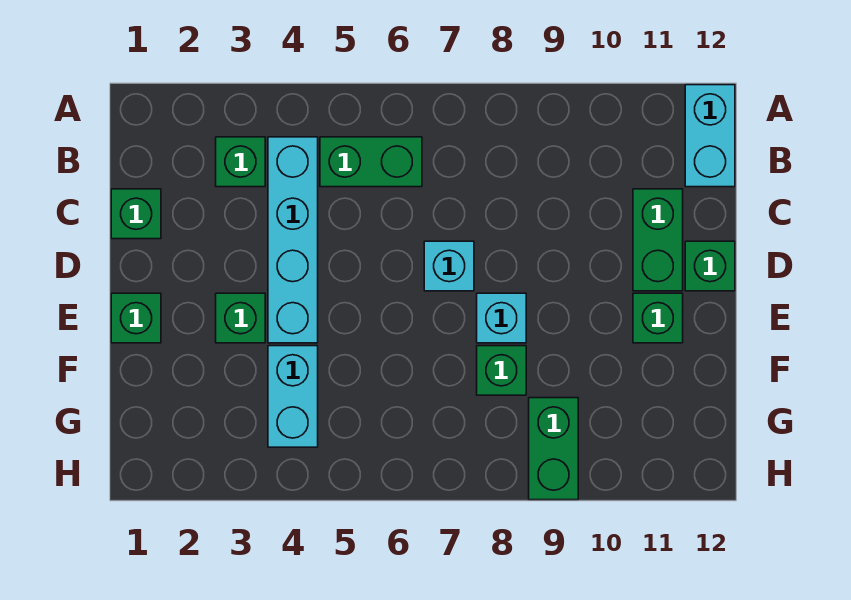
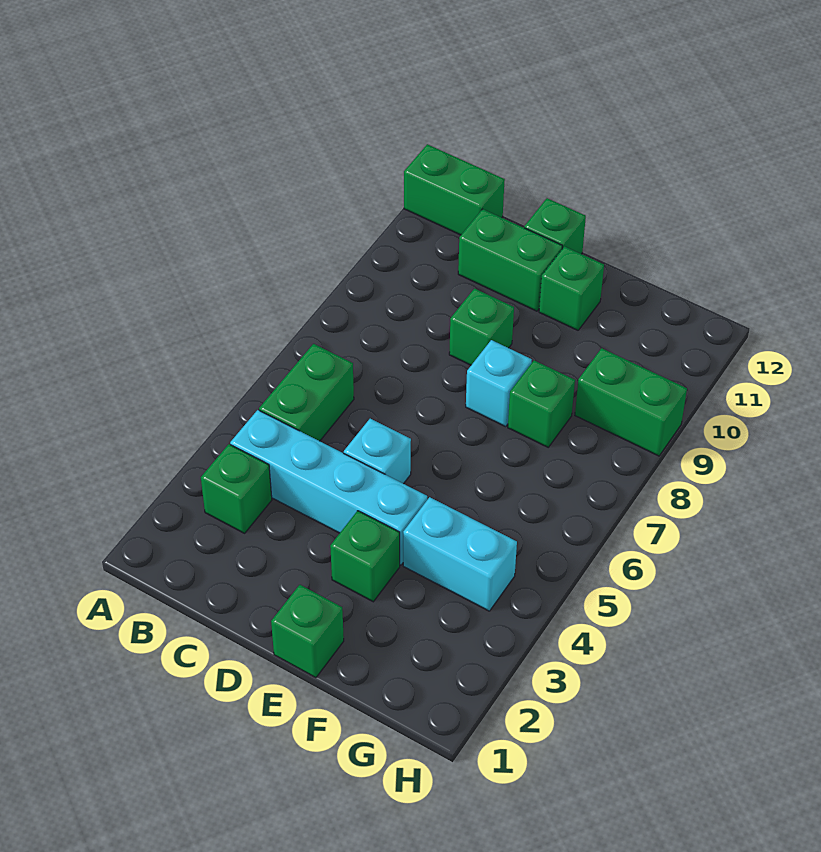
cyan brick A12:B12 level 1 -> green brick A12:B12 level 1
green brick C1 level 1 -> green brick D9 level 1
cyan brick D7 level 1 -> cyan brick D5 level 1

